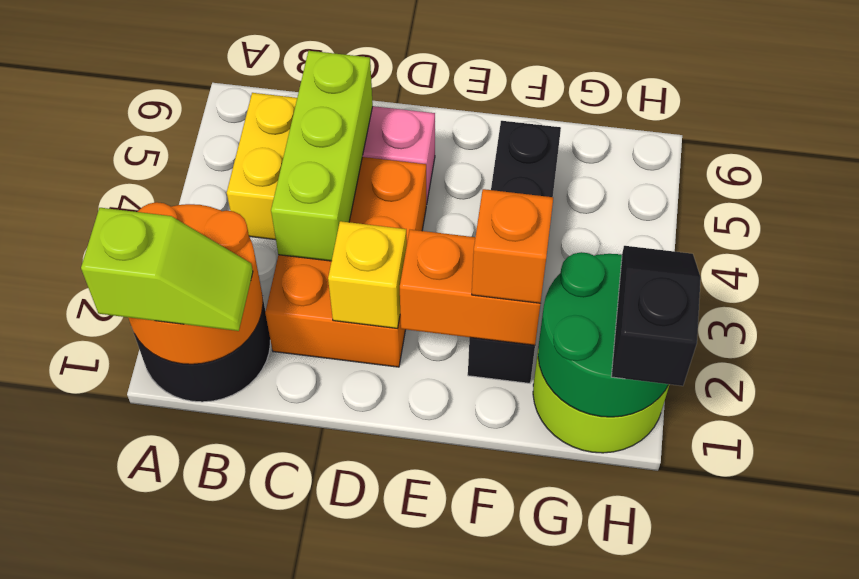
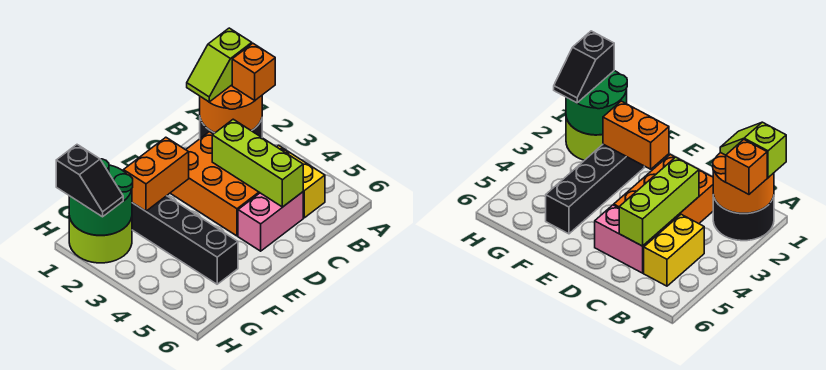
yellow brick D2 level 2 -> none
orange brick F2 level 3 -> orange brick A2 level 3

